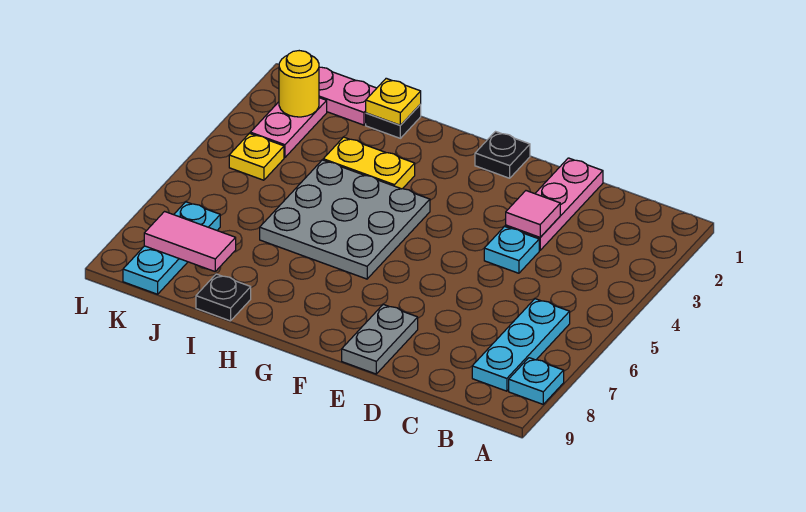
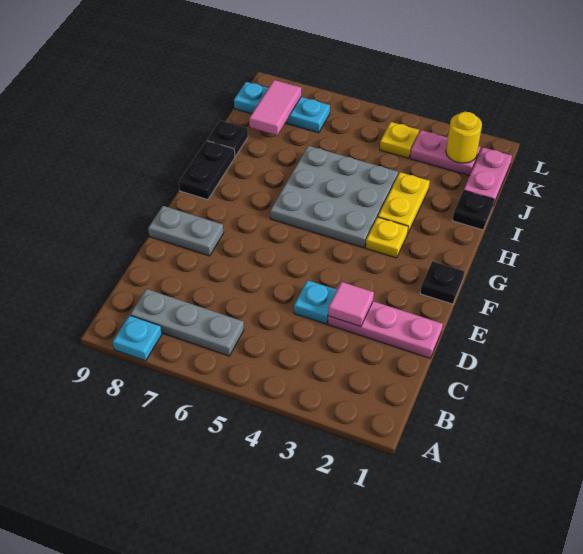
cyan plate B6:B8 level 1 -> grey plate B6:B8 level 1
none -> black plate G9:H9 level 1
yellow plate I1 level 2 -> yellow plate G3 level 1

